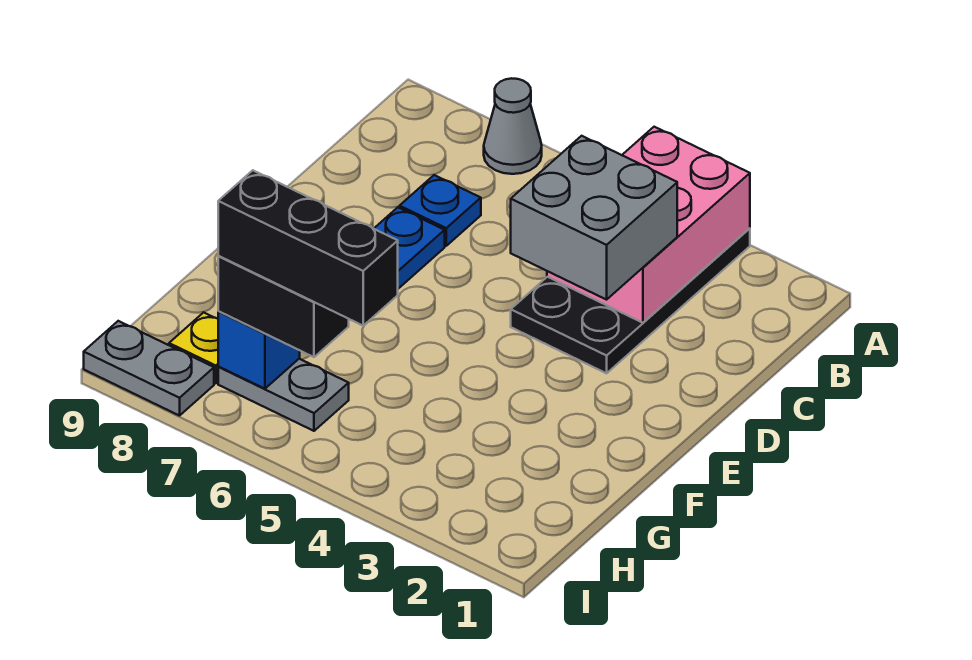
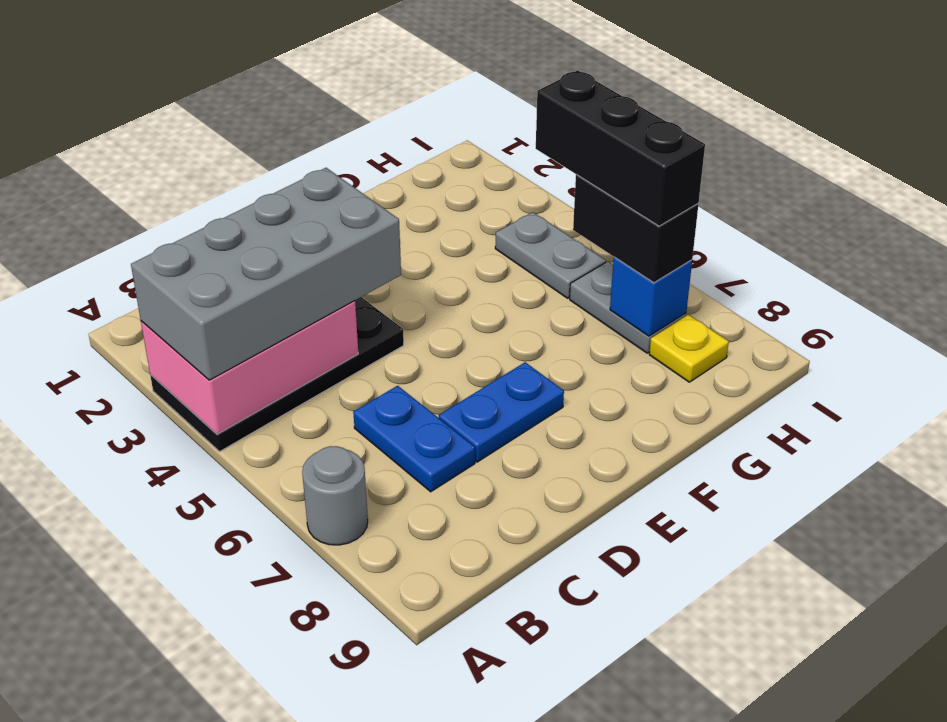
grey cone A7 level 1 -> grey round brick A7 level 1
grey brick C3:D4 level 3 -> grey brick A3:D4 level 3
blue plate C7 level 1 -> blue plate C6:C7 level 1
grey plate I8:I9 level 1 -> grey plate H4:H5 level 1

